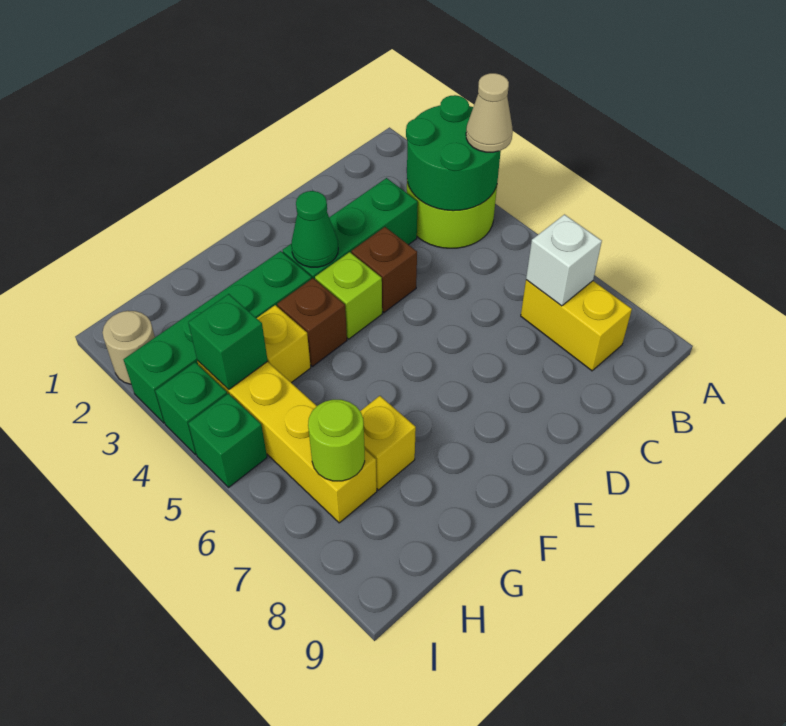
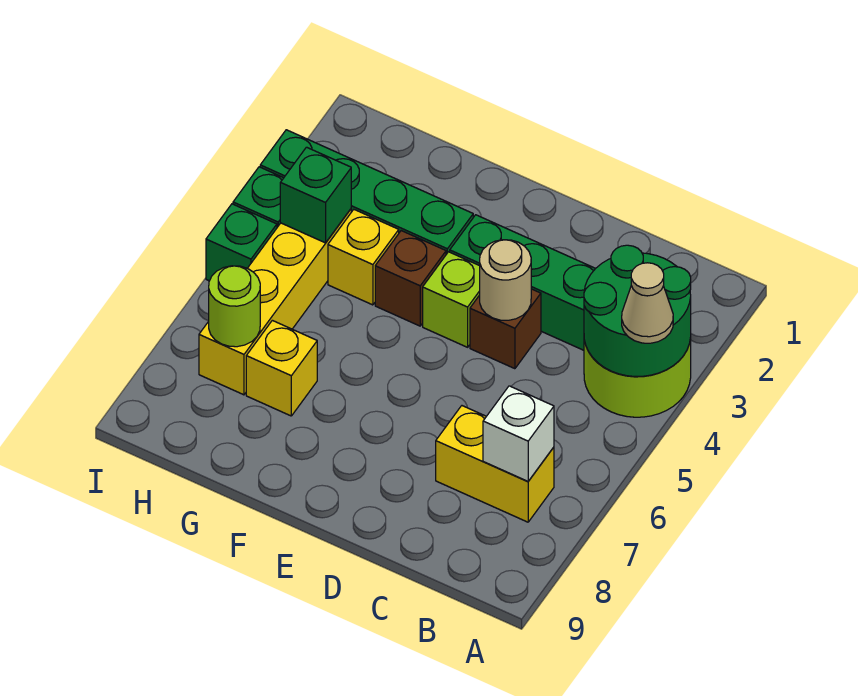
yellow brick B7:B8 level 1 -> yellow brick B7:C7 level 1
green cone E3 level 2 -> none
tan round brick I2 level 1 -> tan round brick D4 level 2

